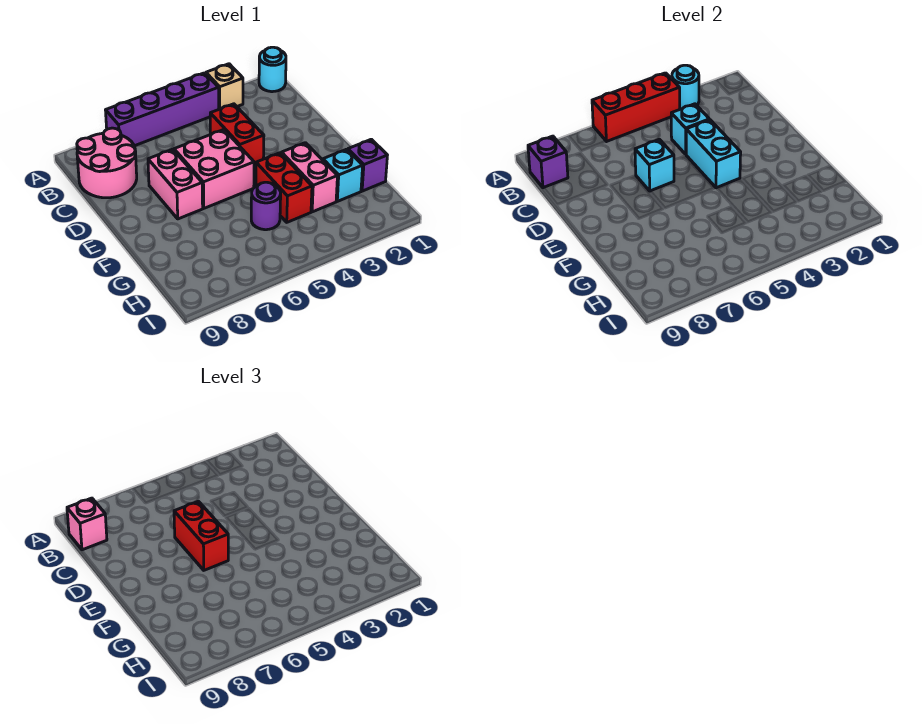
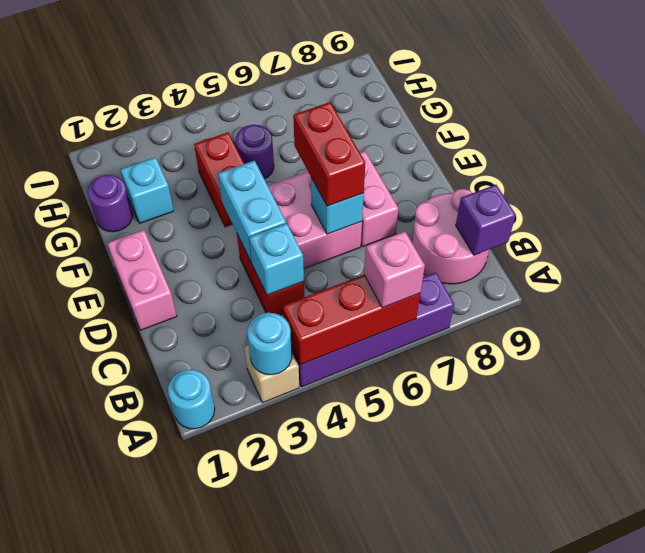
pink brick B9 level 3 -> pink brick A6 level 3
pink brick F3:G3 level 1 -> pink brick D1:E1 level 1
purple brick G1 level 1 -> purple round brick G1 level 1

